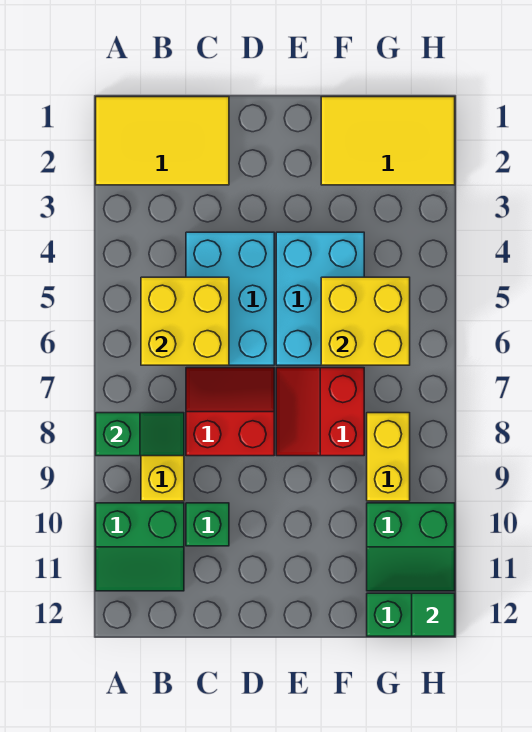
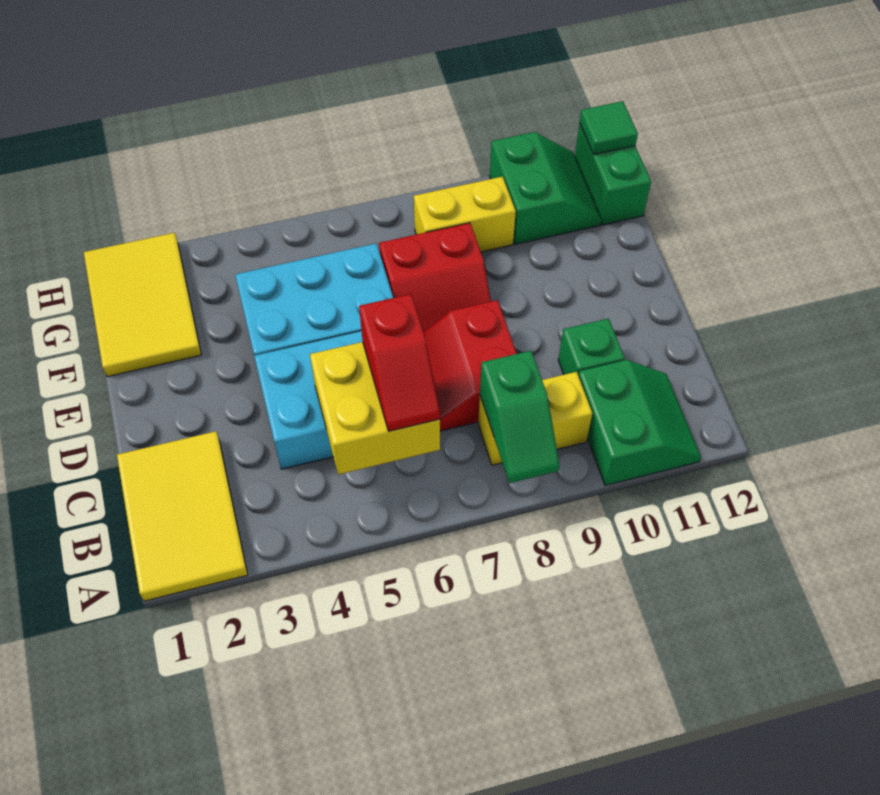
green slope A8:B8 level 2 top A -> green slope A8:B8 level 2 top B
none -> red slope B6:C6 level 3 top C
yellow brick F5:G6 level 2 -> none

